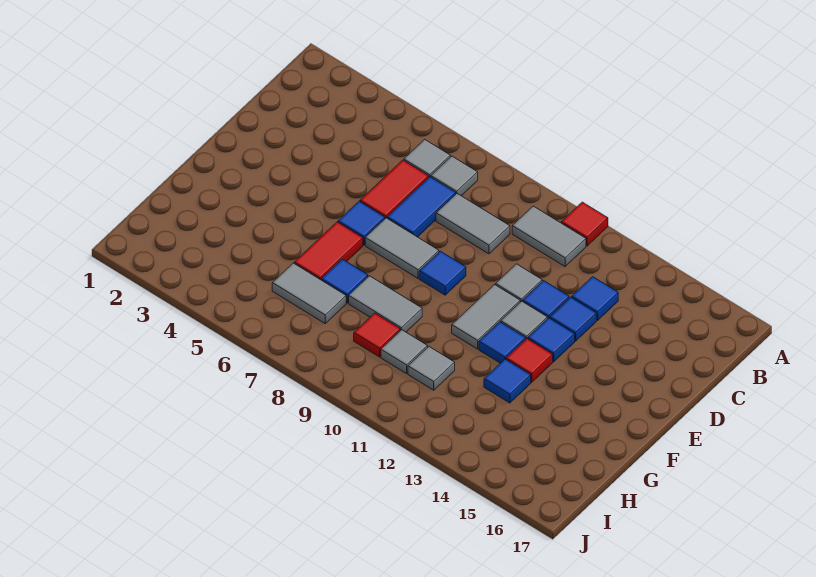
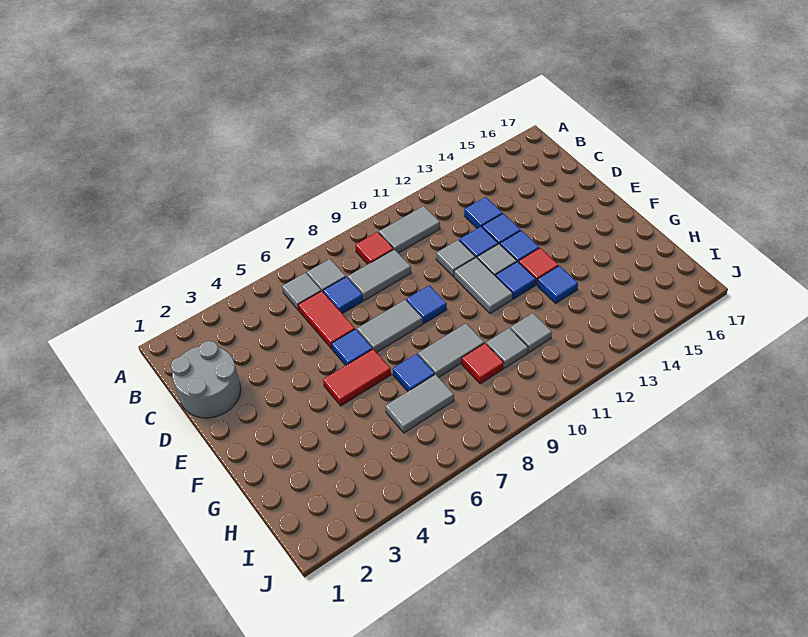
red tile A11 level 1 -> red tile B9 level 1
none -> grey round brick C1:D2 level 1
blue tile C7:D7 level 1 -> blue tile C7 level 1
red tile F6:G6 level 1 -> red tile F5:F6 level 1

